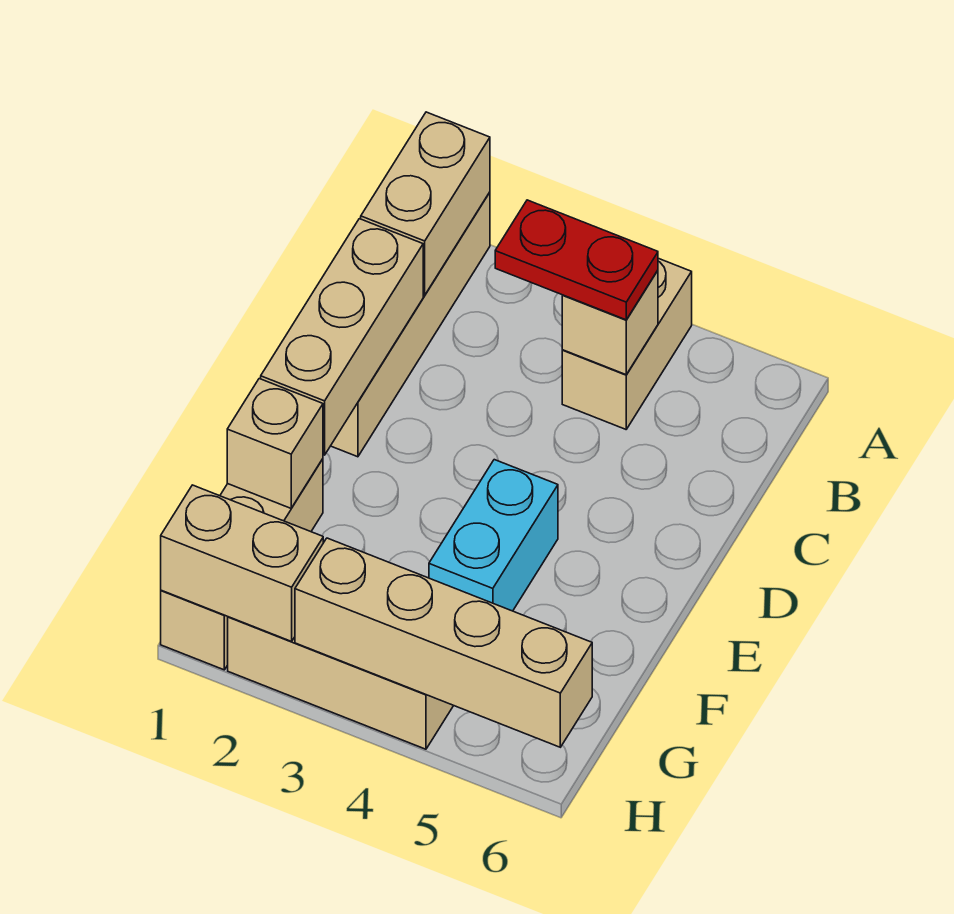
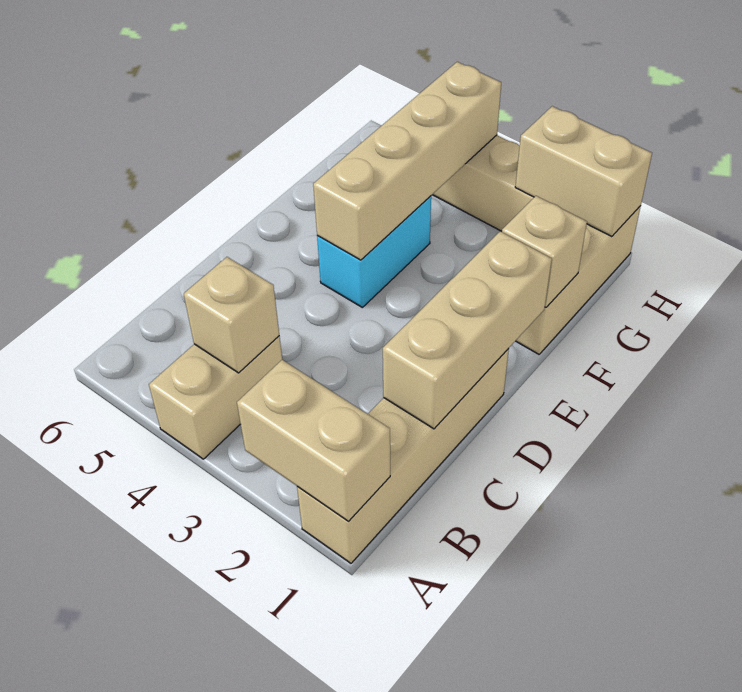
tan brick A1:B1 level 2 -> tan brick A1:A2 level 2
red plate B3:B4 level 3 -> none
tan brick H3:H6 level 2 -> tan brick E4:H4 level 2

